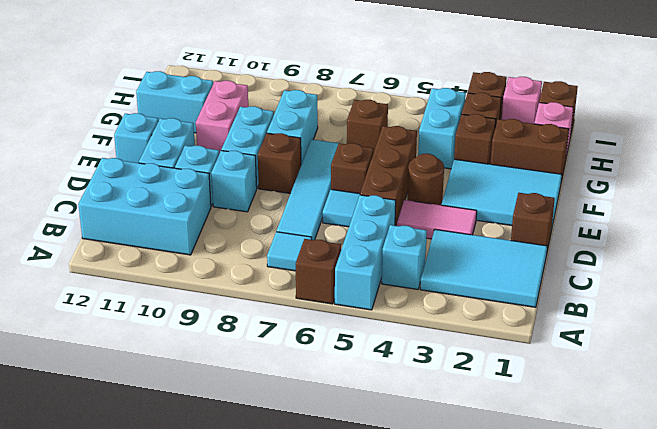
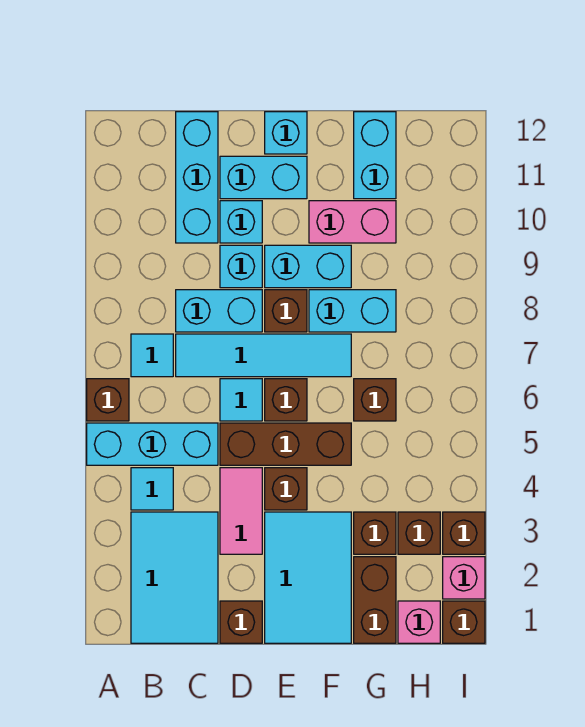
cyan brick B4 level 1 -> cyan tile B4 level 1
cyan brick B10:C12 level 1 -> cyan brick C10:C12 level 1
brown round brick E4 level 1 -> brown brick E4 level 1
cyan brick G4:H4 level 1 -> cyan brick C8:D8 level 1

